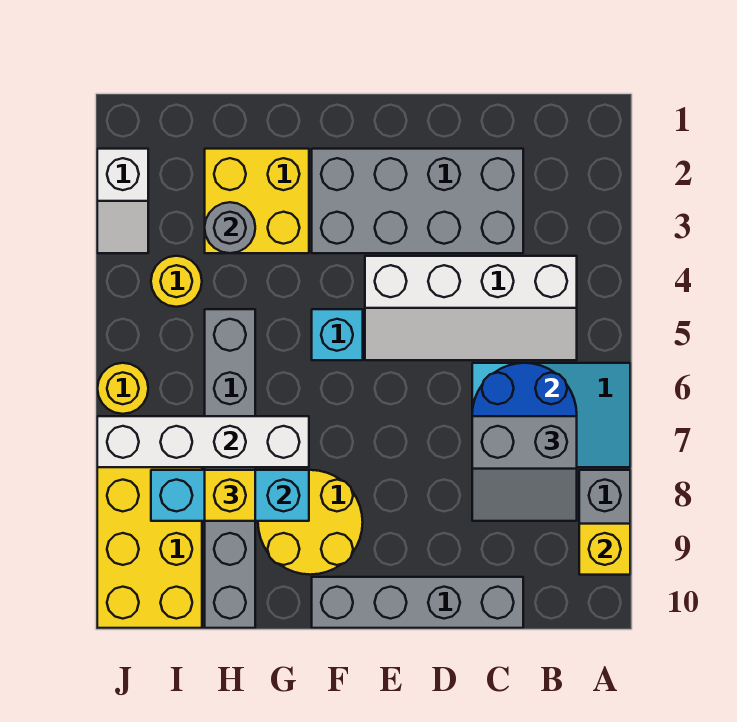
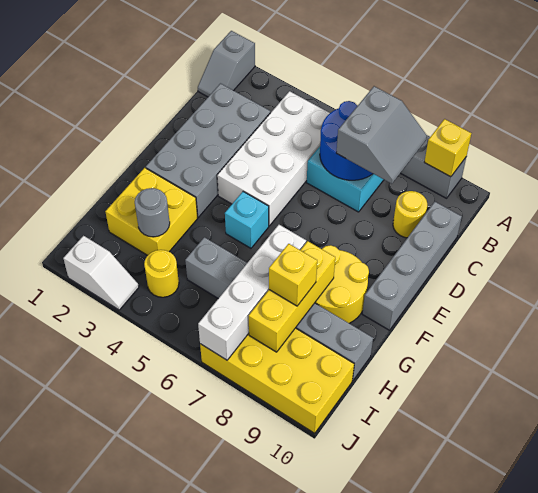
none -> grey slope A1:B1 level 1 top A
white slope B4:E5 level 1 top 4 -> white brick B4:E5 level 1
cyan brick G8:I8 level 2 -> yellow brick G8:I8 level 2
yellow round brick J6 level 1 -> yellow round brick C9 level 1

